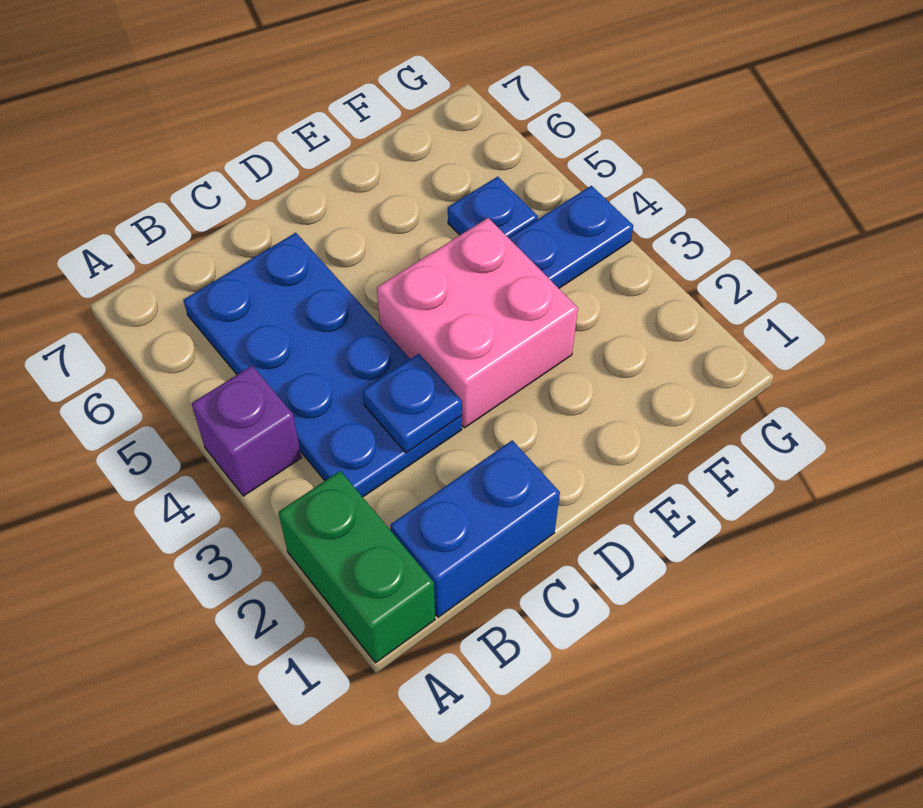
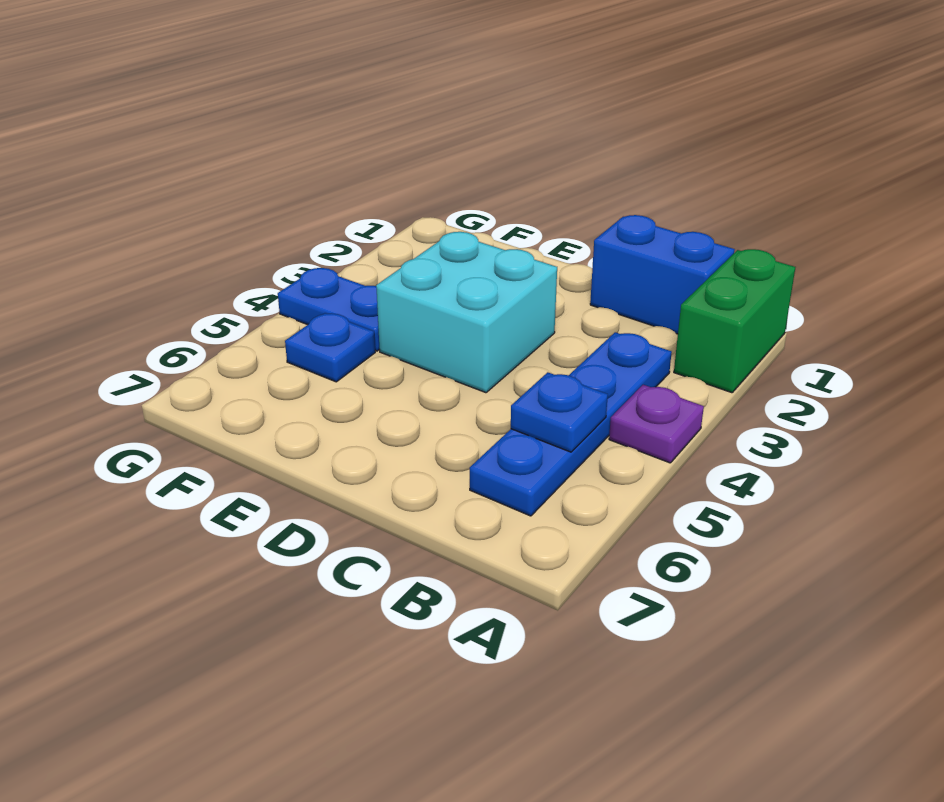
purple brick A4 level 1 -> purple plate A4 level 1
blue plate B3:C6 level 1 -> blue plate B3:B6 level 1
blue plate C3 level 2 -> blue plate B5 level 2
pink brick D3:E4 level 1 -> cyan brick D3:E4 level 1

